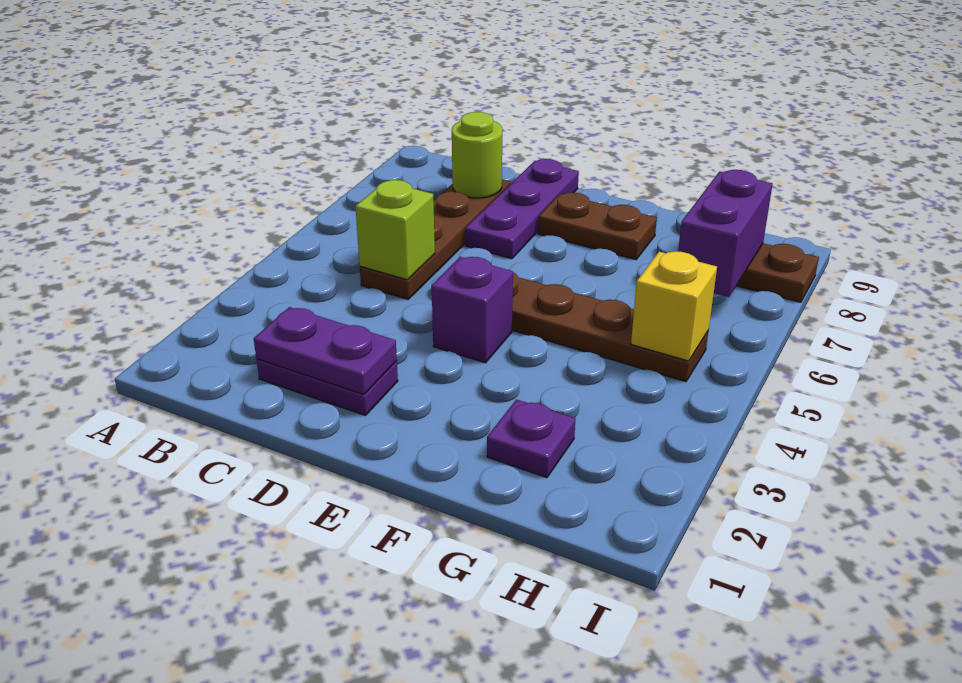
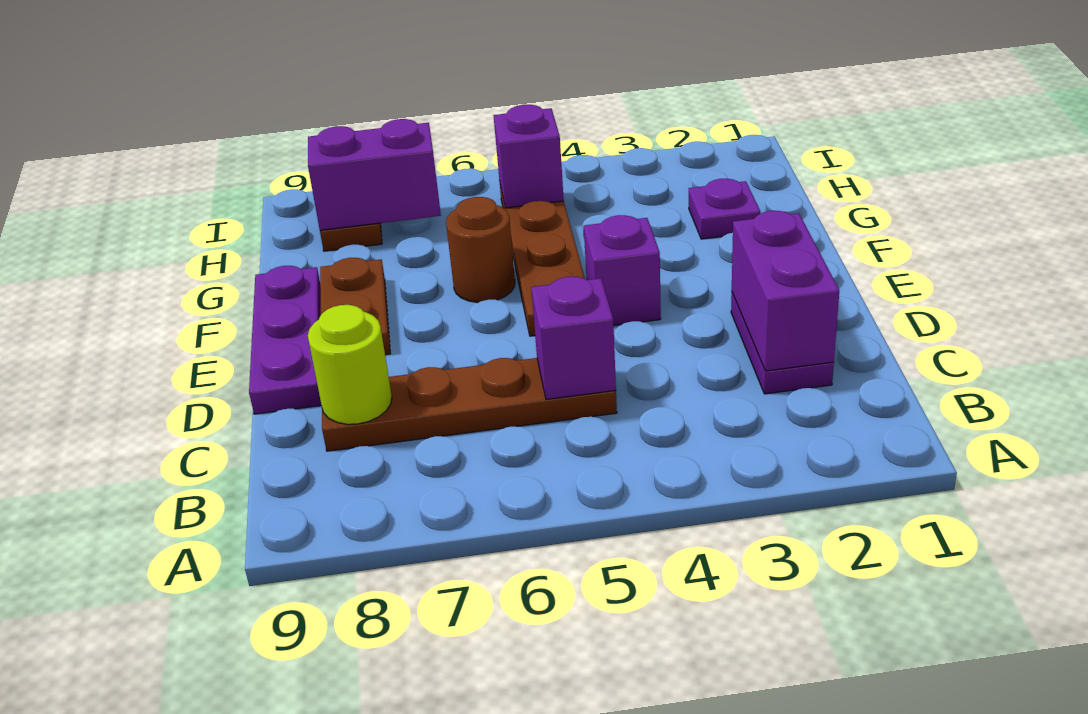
purple plate C2:D2 level 2 -> purple brick C2:D2 level 2
lime brick C5 level 2 -> purple brick C5 level 2
purple plate D7:D9 level 1 -> purple plate D9:F9 level 1
none -> brown round brick F6 level 1
yellow brick H5 level 2 -> purple brick H5 level 2

